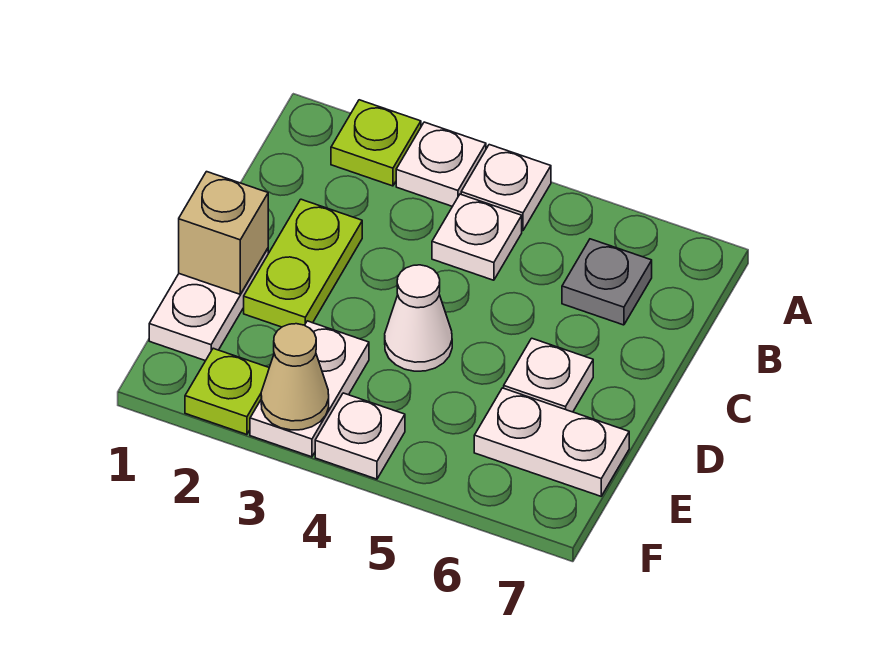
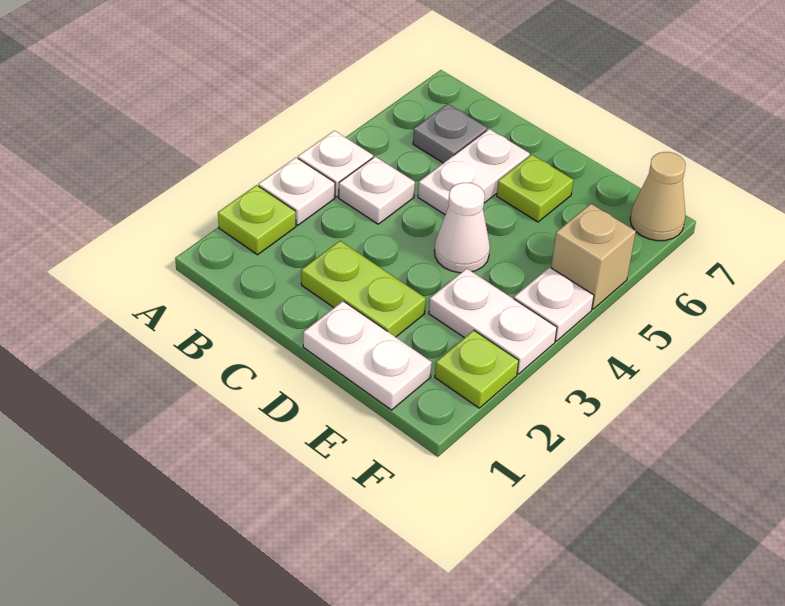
tan brick D1 level 2 -> tan brick F5 level 1
white plate D6 level 1 -> lime plate D6 level 1
white plate E6:E7 level 1 -> white plate C5:C6 level 1
tan cone F3 level 2 -> tan cone F7 level 1

